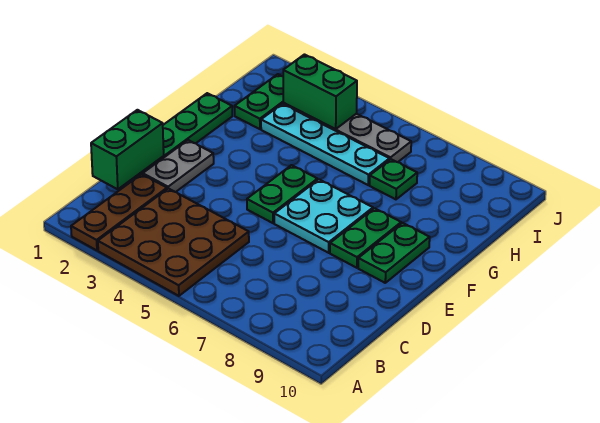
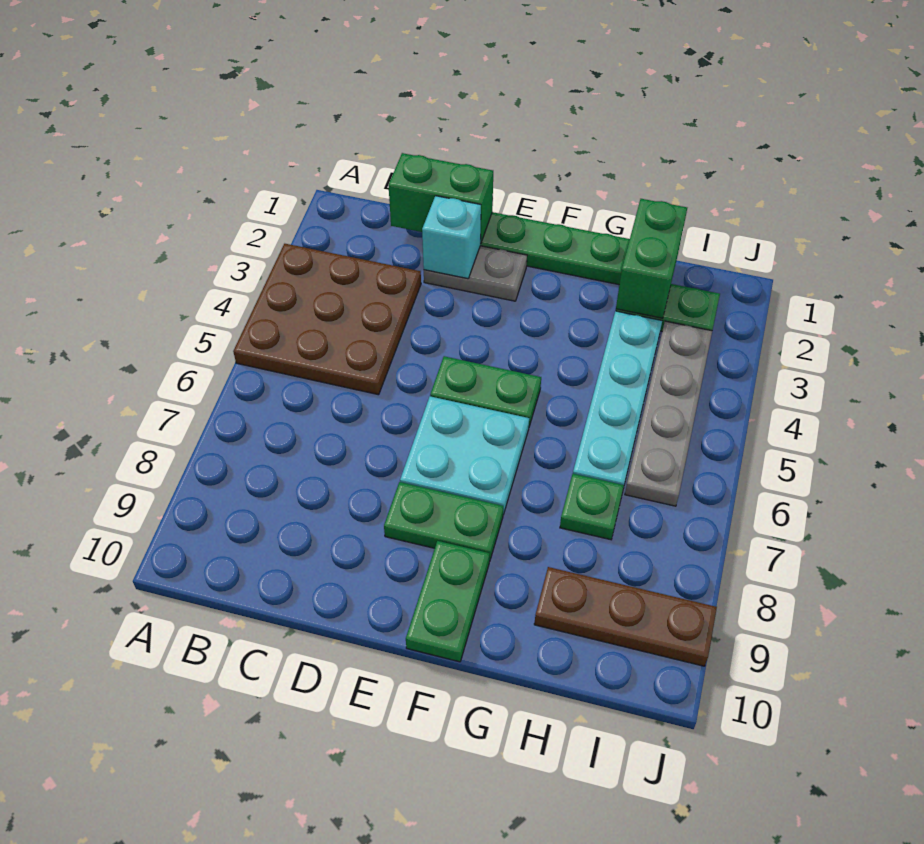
brown plate A2:C2 level 1 -> brown plate H9:J9 level 1
none -> cyan brick D2 level 2
green plate E9:F9 level 1 -> green plate F9:F10 level 1
green brick I3:I4 level 2 -> green brick H1:H2 level 2

